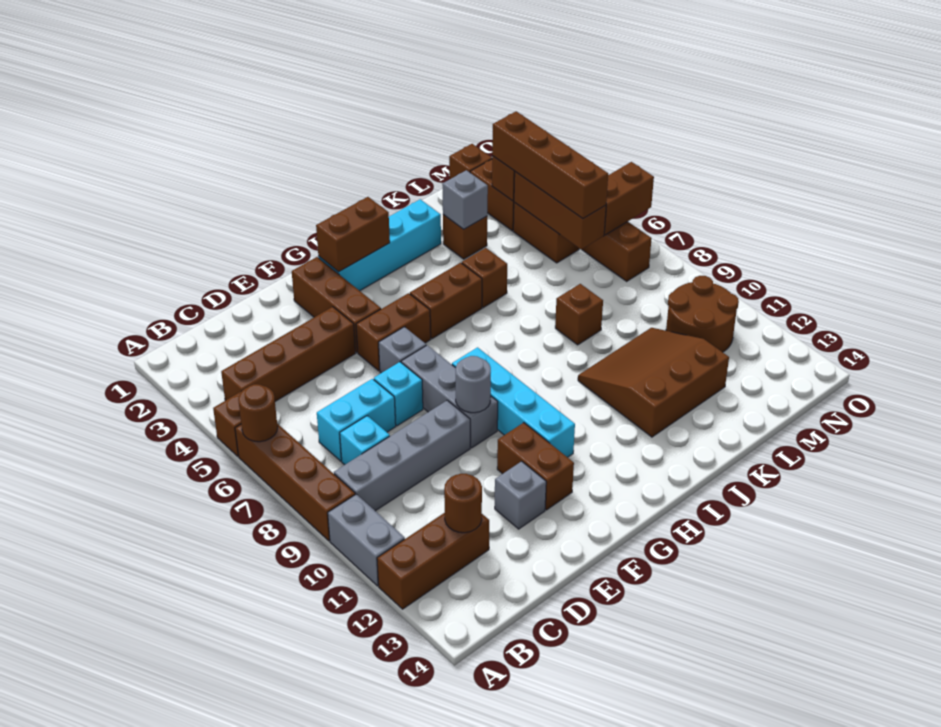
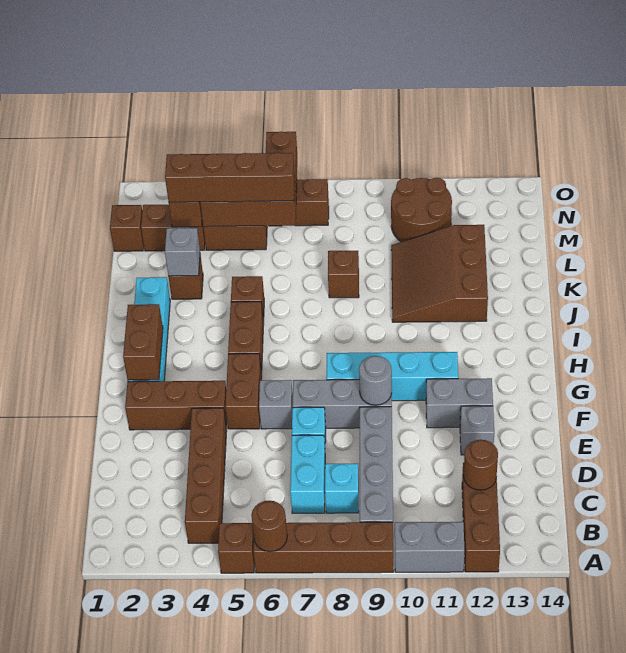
brown brick F11:F12 level 1 -> grey brick F11:F12 level 1

